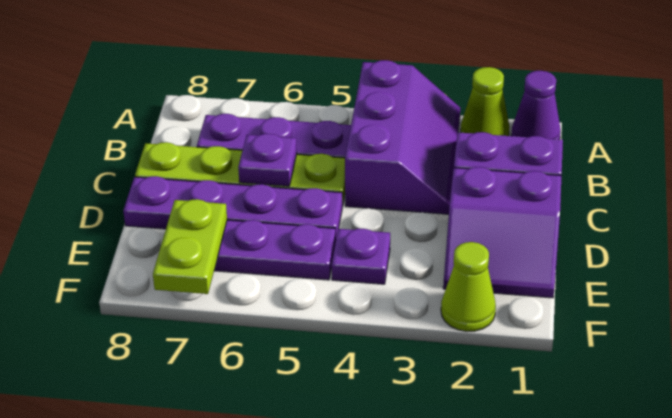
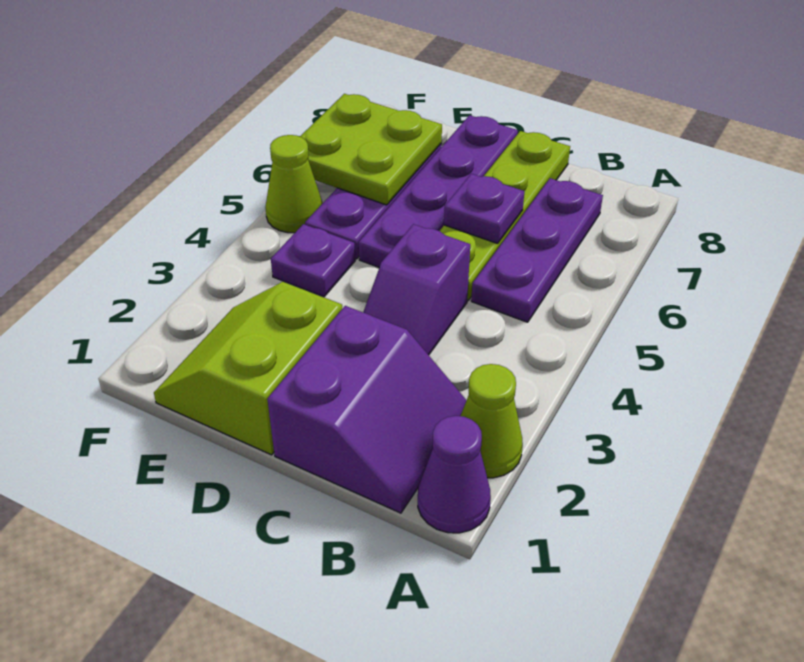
purple slope A3:C4 level 1 top 4 -> purple slope C3:C4 level 1 top 4
purple slope D1:E2 level 1 top D -> lime slope D1:E2 level 1 top D
lime plate E7:F7 level 2 -> lime plate E6:F7 level 2
lime cone F2 level 1 -> lime cone F5 level 1

